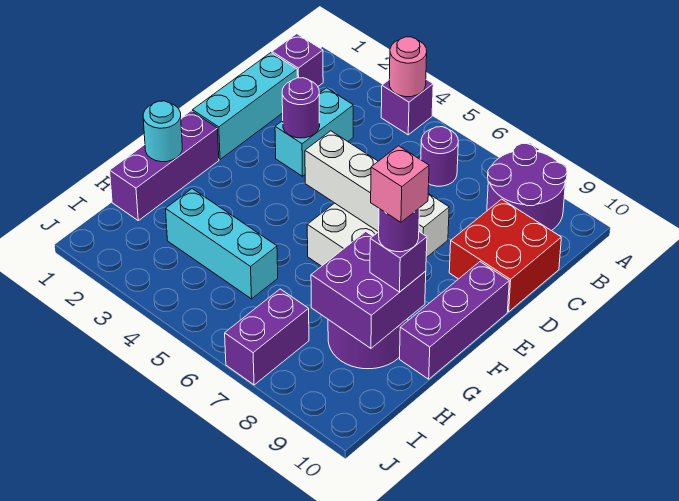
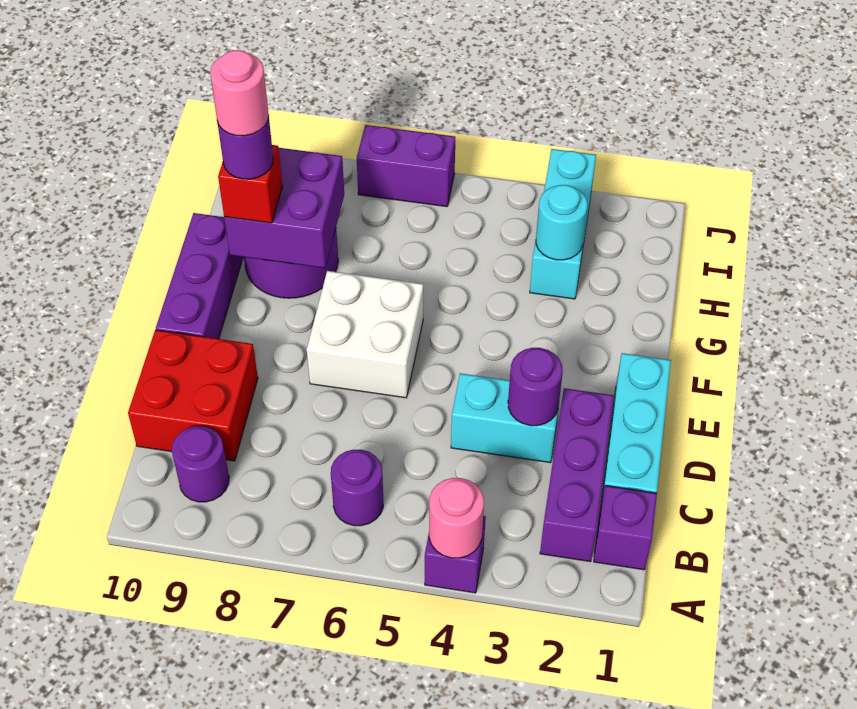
purple round brick A8:B9 level 1 -> purple round brick B9 level 1
cyan brick C3:D3 level 1 -> cyan brick D3:D4 level 1
white brick E5:E8 level 2 -> none
purple brick F1:H1 level 1 -> purple brick B2:D2 level 1
cyan round brick G1 level 2 -> cyan round brick H3 level 2
purple brick G9 level 3 -> red brick G9 level 3
pink brick G9 level 5 -> pink round brick G9 level 5
cyan brick H3:H5 level 1 -> cyan brick H3:J3 level 1
purple brick I7:J7 level 1 -> purple brick J6:J7 level 1

